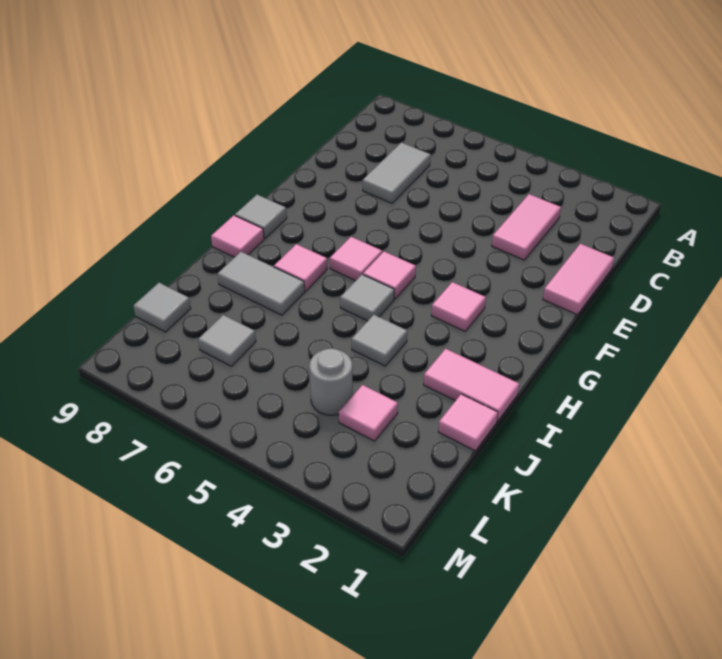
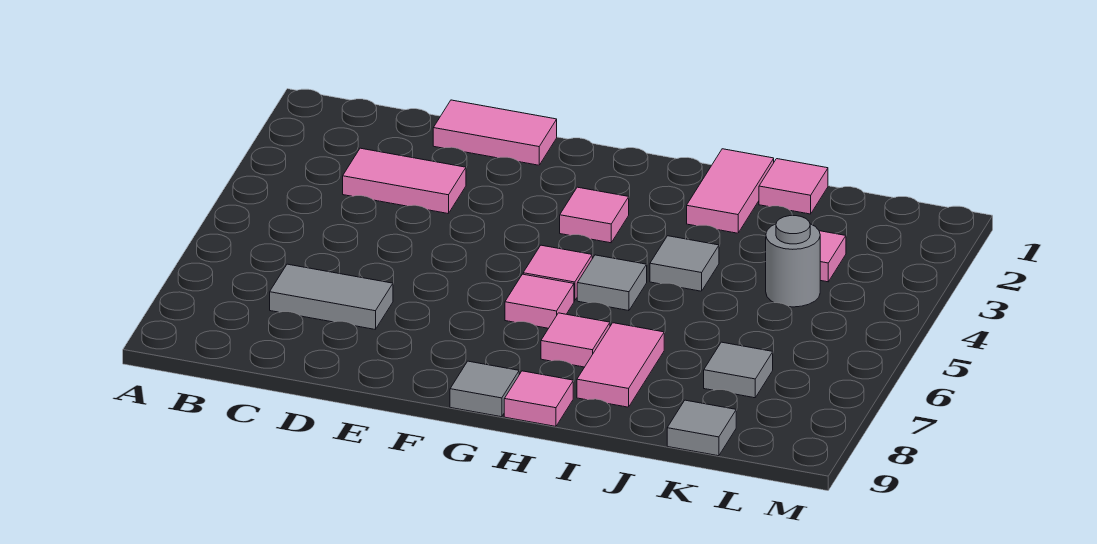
grey tile I7:I8 level 1 -> pink tile I7:I8 level 1

